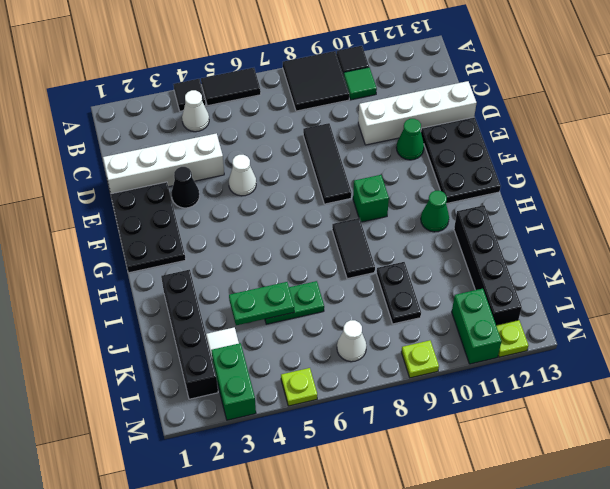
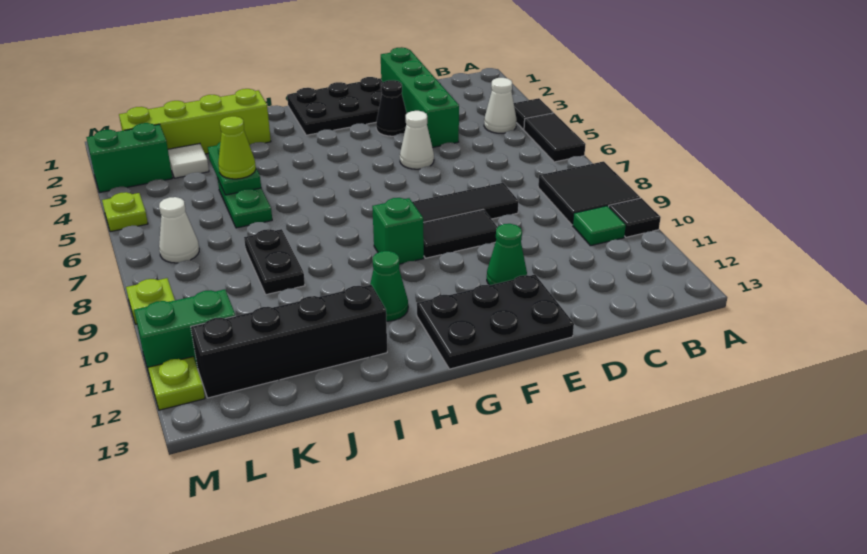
white brick D1:D4 level 1 -> green brick D1:D4 level 1
white brick D10:D13 level 1 -> none
black tile H8:I8 level 1 -> black tile E9:F9 level 1
black brick I2:L2 level 1 -> lime brick I2:L2 level 1
none -> lime cone J5 level 3
black plate J9:K9 level 1 -> black plate J8:J9 level 1

